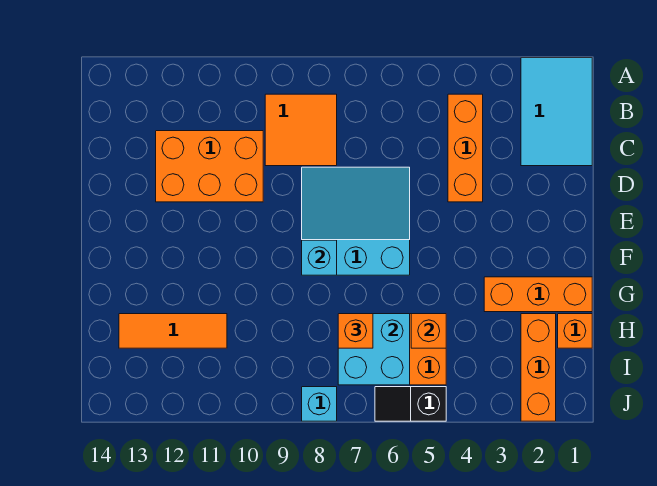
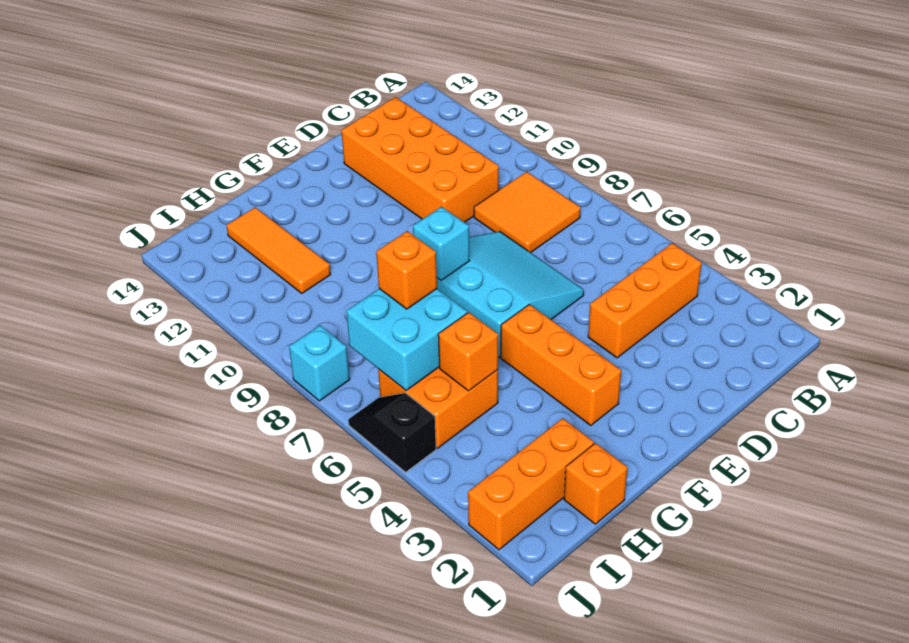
cyan tile A1:C2 level 1 -> none
orange brick C10:D12 level 1 -> orange brick C10:D13 level 1
orange brick G1:G3 level 1 -> orange brick F3:F5 level 1

